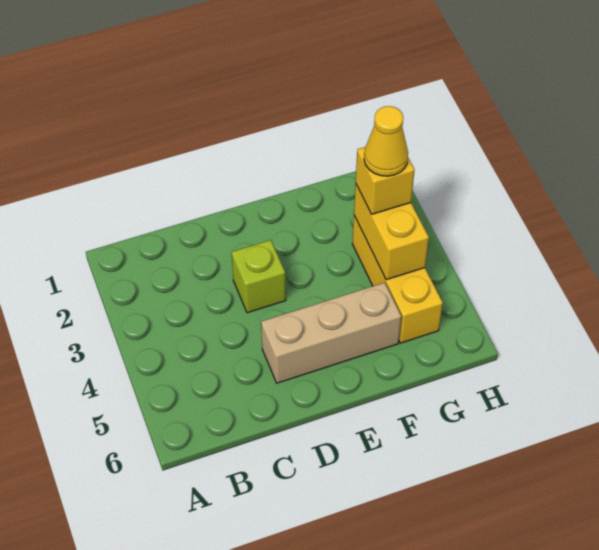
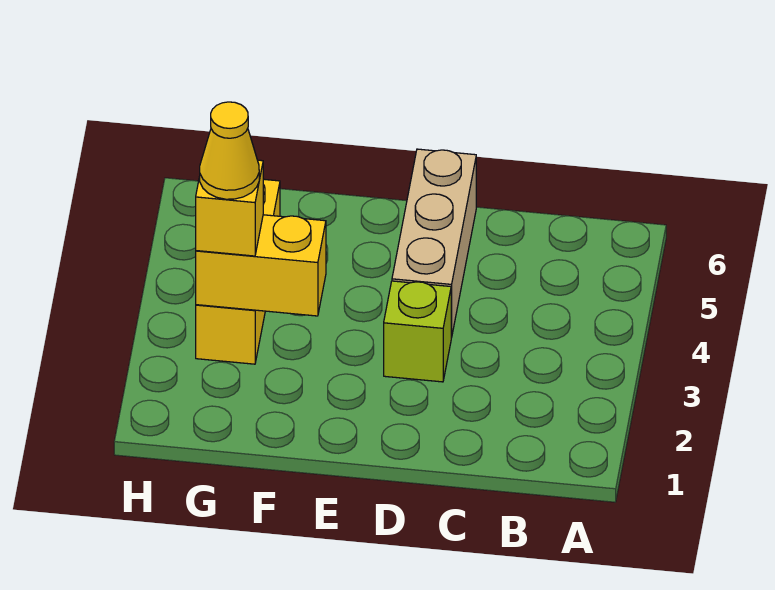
tan brick D5:F5 level 1 -> tan brick D4:D6 level 1
yellow brick G3:G4 level 2 -> yellow brick F3:G3 level 2

